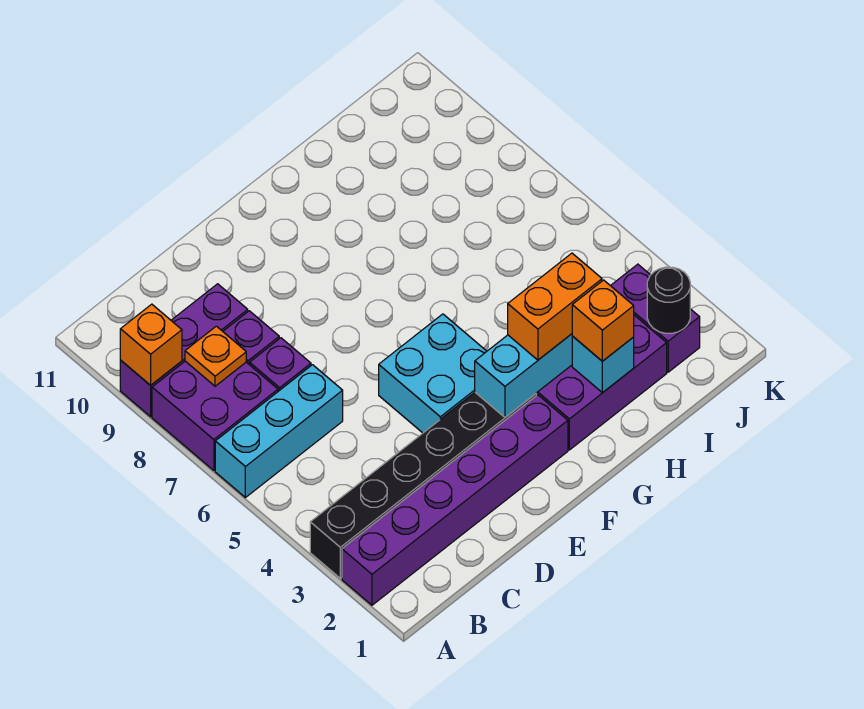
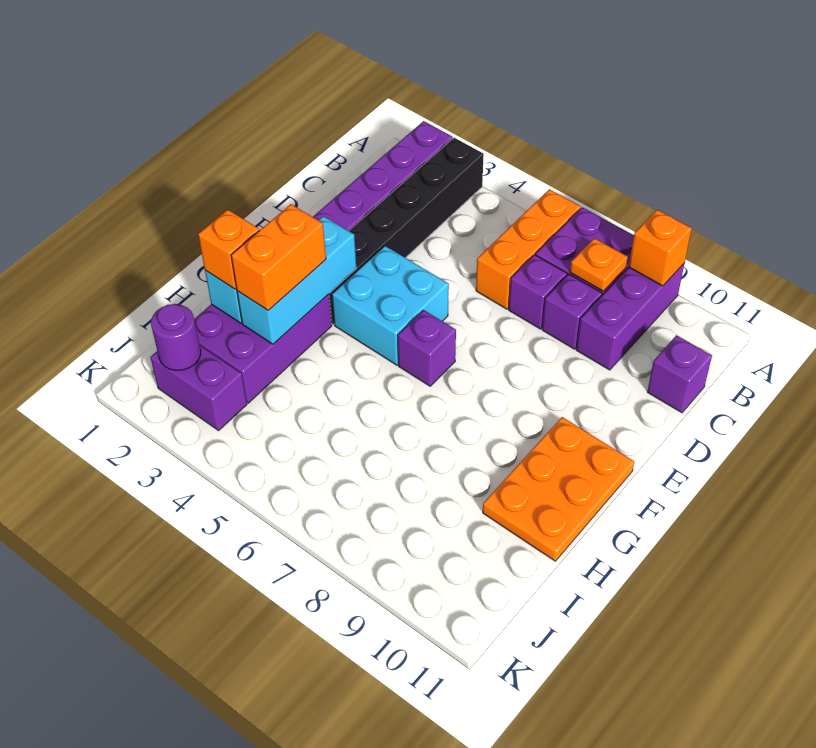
cyan brick A6:C6 level 1 -> orange brick A6:C6 level 1
none -> purple brick C11 level 1
none -> purple brick F6 level 1
none -> orange plate F10:H11 level 1
black round brick J2 level 2 -> purple round brick J2 level 2

